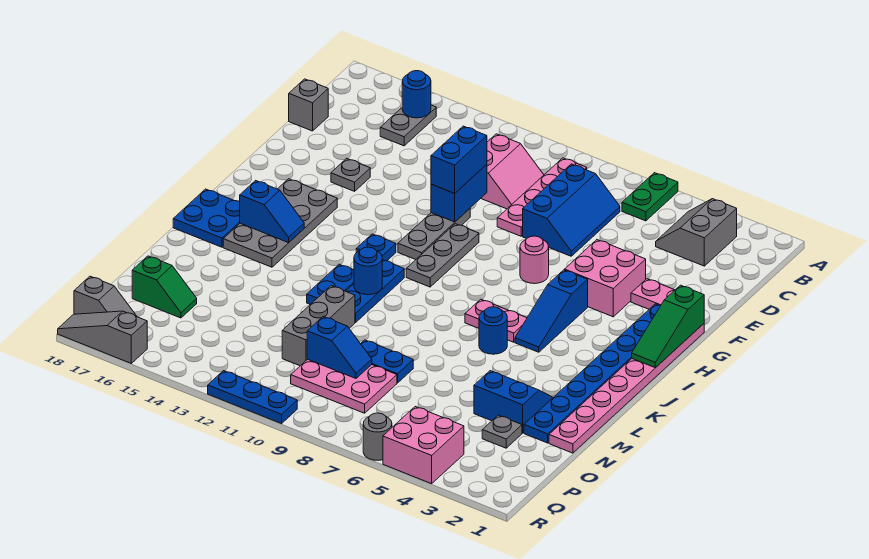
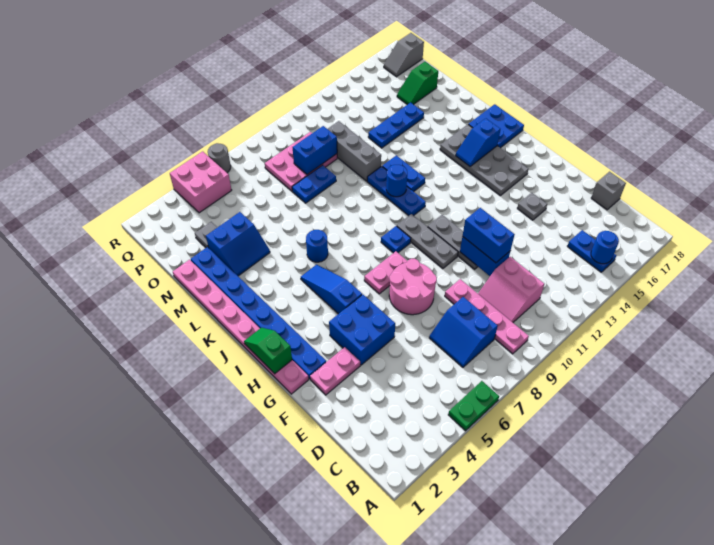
green plate A6:B6 level 1 -> green plate A5:A6 level 1
grey slope B3:C4 level 1 top 3 -> none
grey plate B15:C15 level 1 -> blue plate B15:C15 level 1
blue slope C7:E8 level 1 top 8 -> blue slope C7:D8 level 1 top 8
pink brick F4:G5 level 1 -> blue brick F4:G5 level 1
green slope G1:I1 level 2 top G -> green slope H1:I1 level 2 top H
pink round brick G7 level 1 -> pink round brick F7:G8 level 1
blue plate I12 level 1 -> blue plate I9 level 1
pink plate J6:J7 level 1 -> pink plate H7:H8 level 1
blue slope O9:O10 level 2 top 10 -> blue brick O9:O10 level 2
blue plate R10:R12 level 1 -> blue plate N13:N15 level 1
grey slope R16:R18 level 1 top 16 -> none

